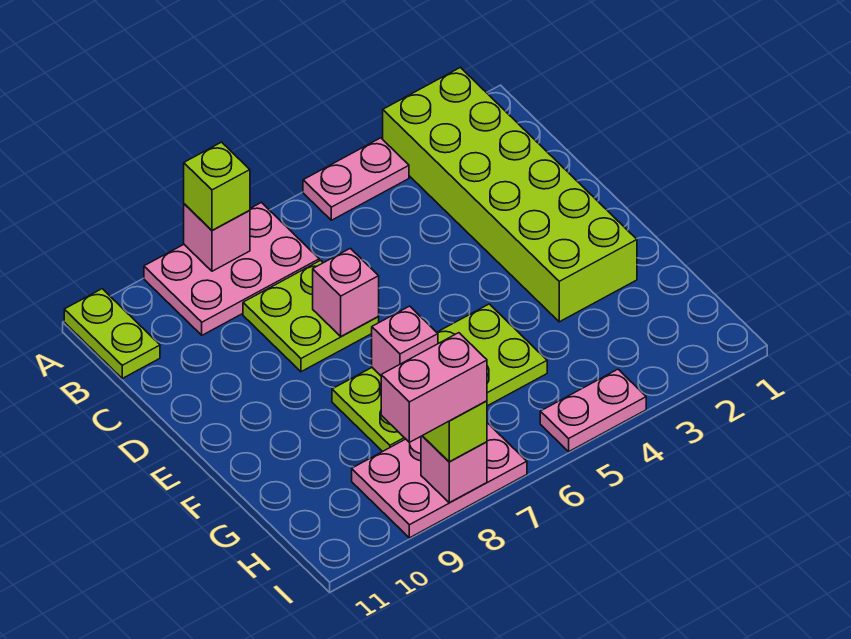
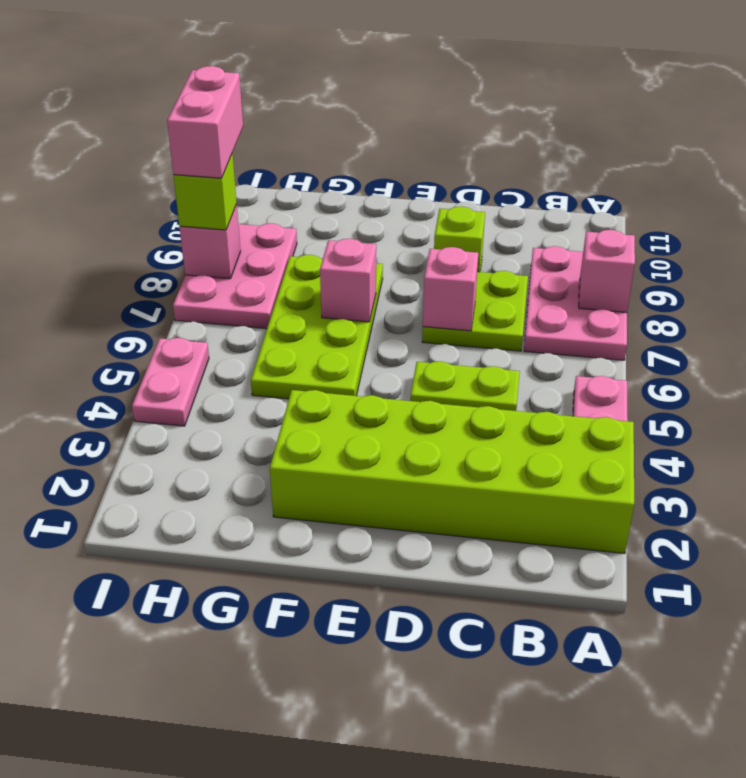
lime brick A8 level 3 -> lime brick D9 level 1
lime plate A11:B11 level 1 -> lime plate C5:D5 level 1

